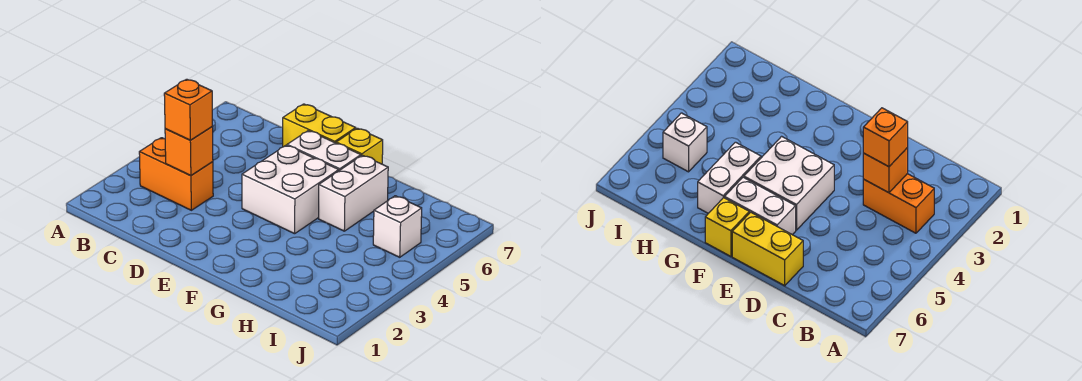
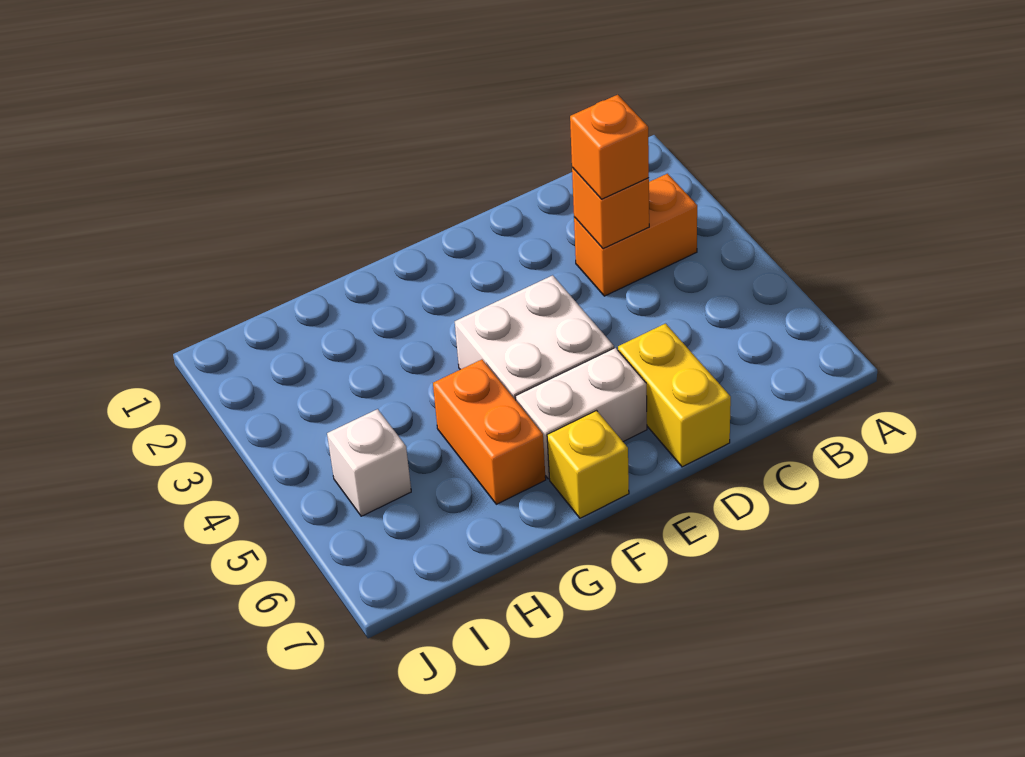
yellow brick D7:E7 level 1 -> yellow brick D6:D7 level 1
white brick G5:G6 level 1 -> orange brick G5:G6 level 1

